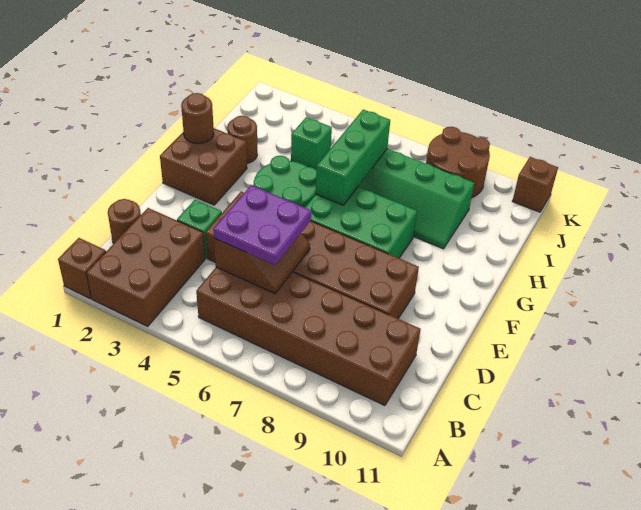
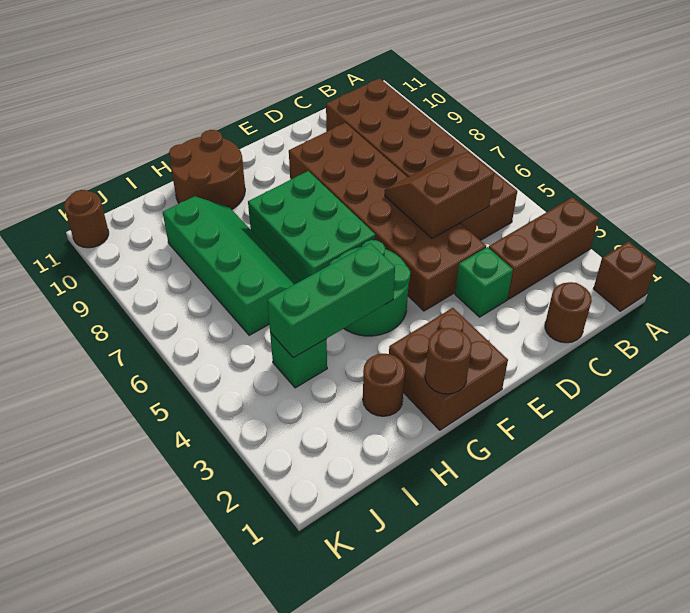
brown brick A2:C3 level 1 -> brown brick A3:C3 level 1
purple plate C5:D6 level 3 -> none
green brick G6:I6 level 2 -> green brick G4:I4 level 2
brown round brick J8:K9 level 1 -> brown round brick G10:H11 level 1
brown brick K11 level 1 -> brown round brick K11 level 1

